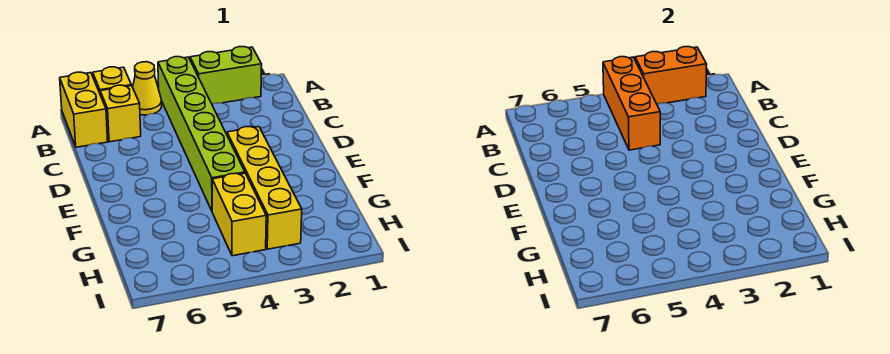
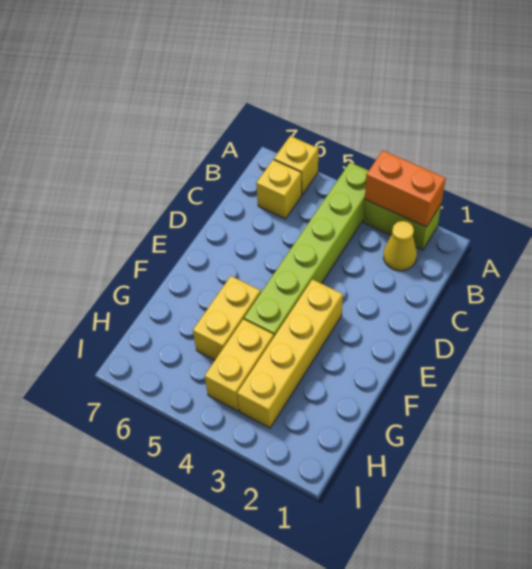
orange brick A4:C4 level 2 -> none
yellow cone A5 level 1 -> yellow cone B2 level 1
yellow brick A7:B7 level 1 -> yellow brick F5:G5 level 1

